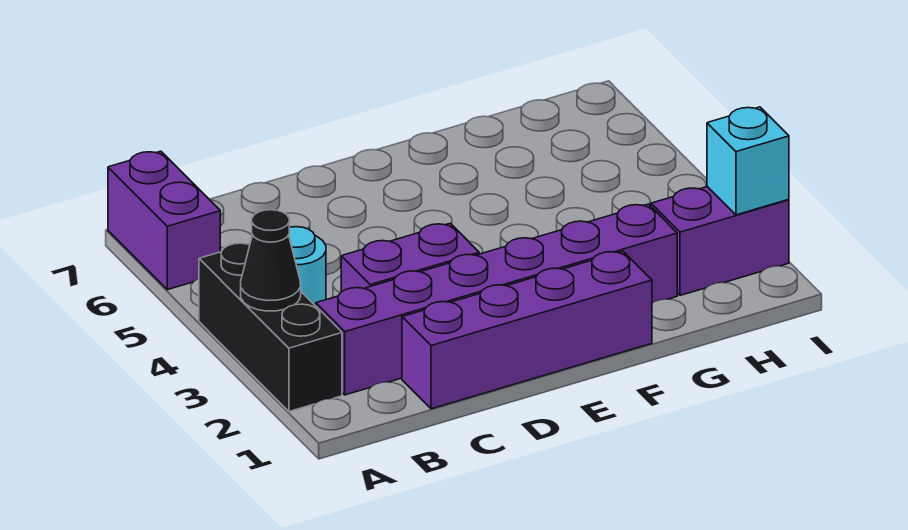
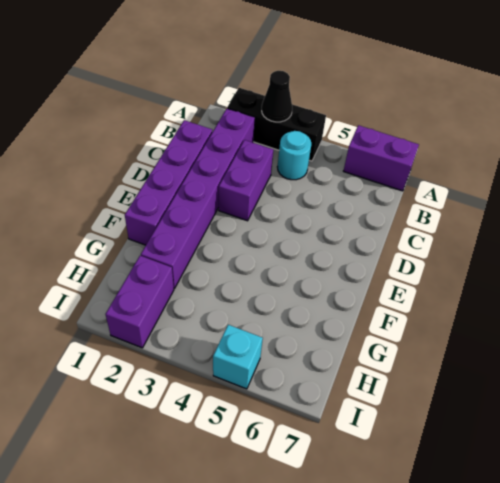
cyan brick I2 level 2 -> cyan brick I5 level 1

